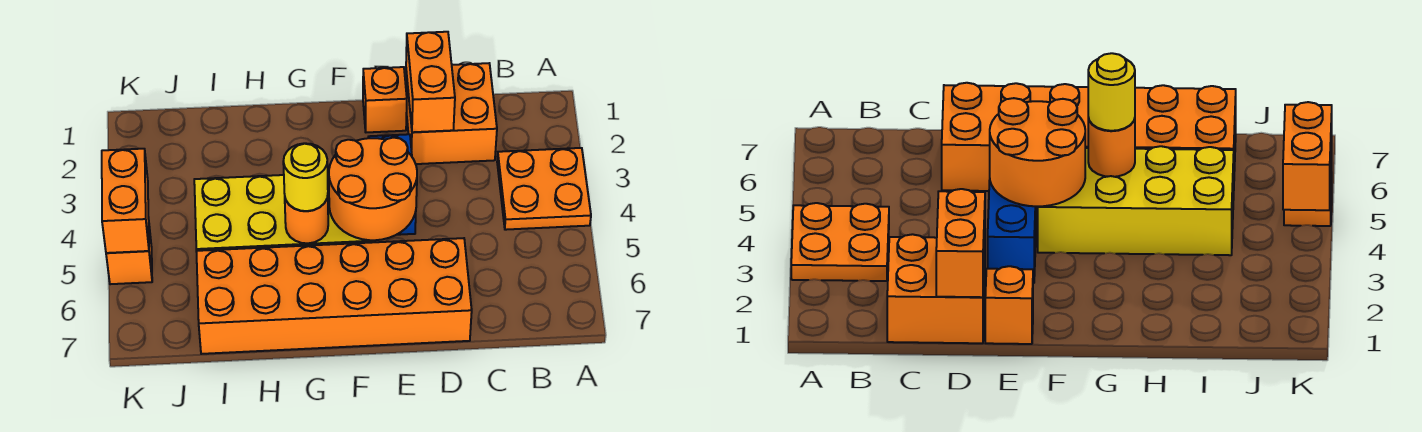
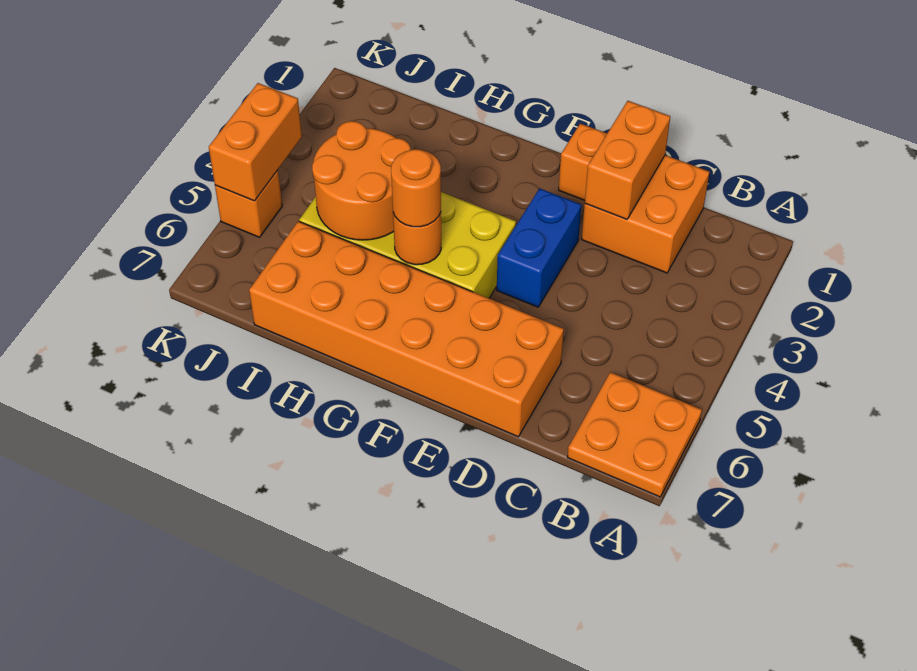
orange plate A3:B4 level 1 -> orange plate A6:B7 level 1
orange round brick E4:F5 level 2 -> orange round brick H4:I5 level 2
yellow round brick G5 level 3 -> orange round brick G5 level 3

